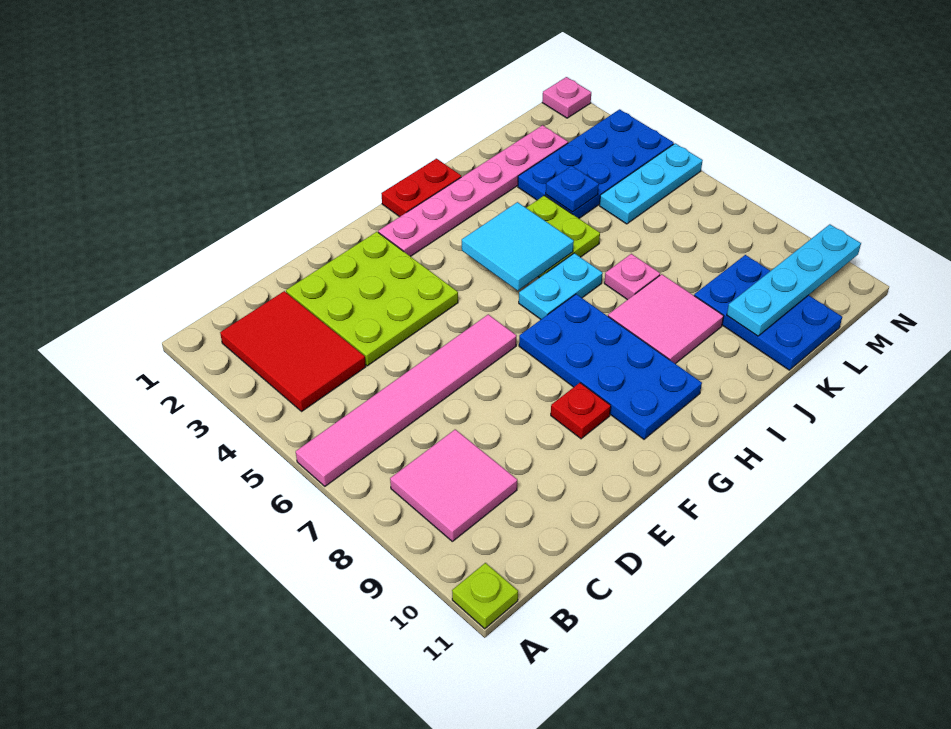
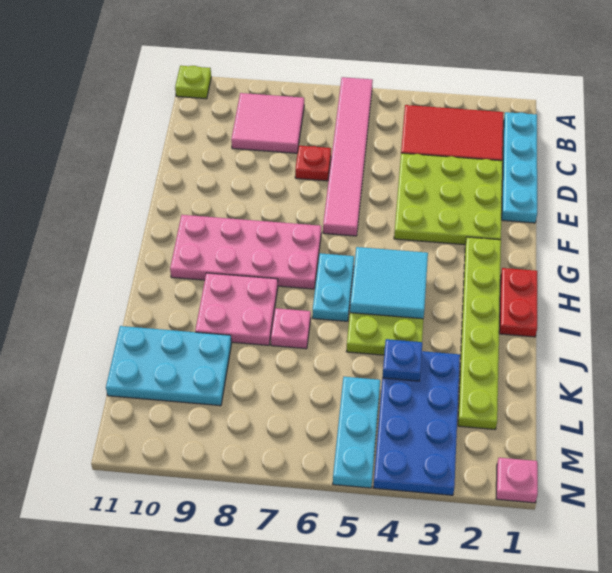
red plate F9 level 1 -> red plate D7 level 1
pink plate G2:L2 level 1 -> lime plate G2:L2 level 1
blue plate G7:H10 level 1 -> pink plate G7:H10 level 1
pink tile I8:J9 level 1 -> pink plate I8:J9 level 1
blue plate K9:L11 level 1 -> cyan plate K9:L11 level 1
cyan plate K10:N10 level 2 -> cyan plate B1:E1 level 1

